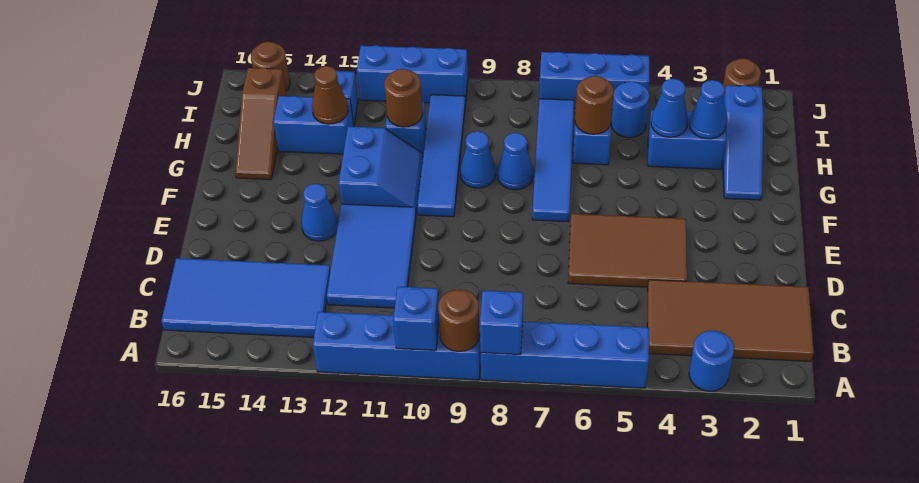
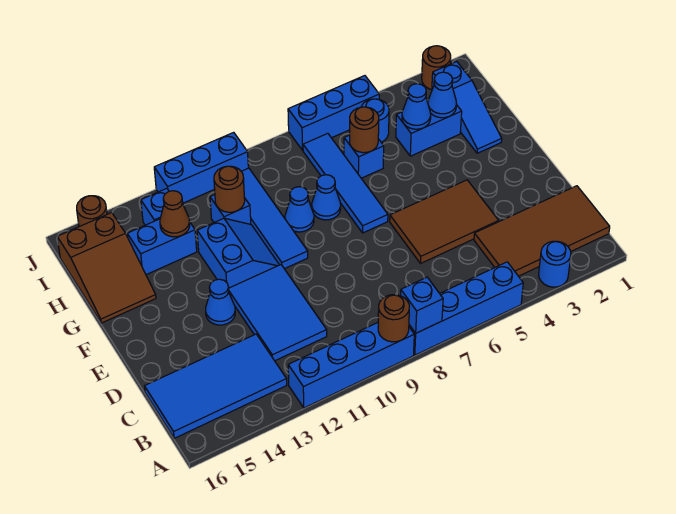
blue brick A10 level 2 -> none
brown slope G15:I15 level 1 top I -> brown slope G15:I16 level 1 top I

